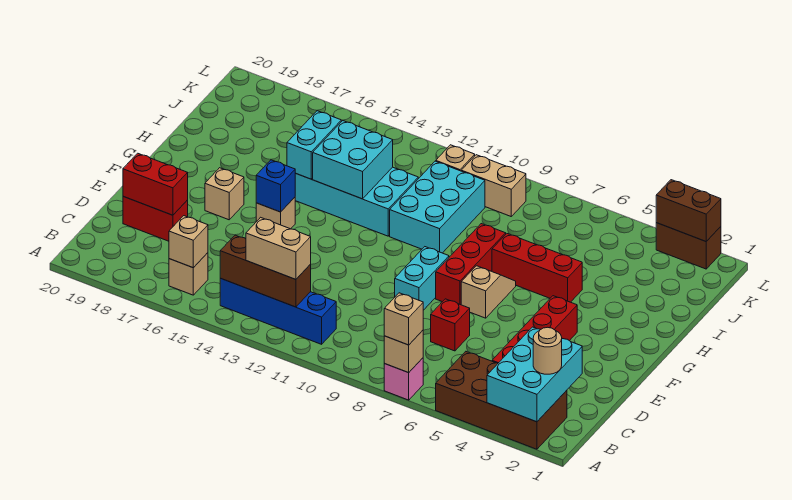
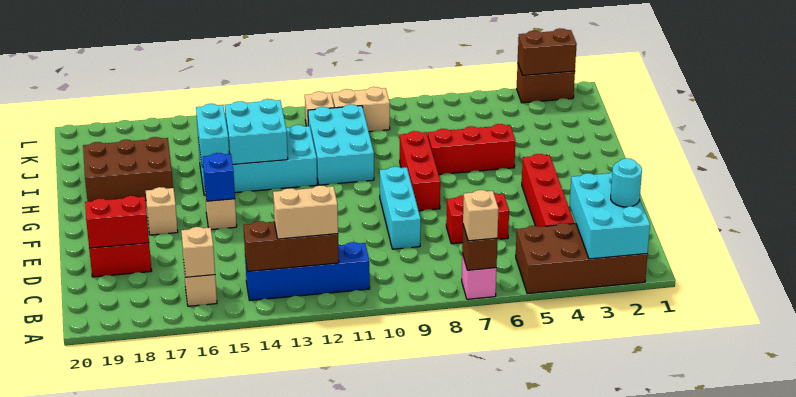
tan brick A7 level 2 -> brown brick A7 level 2
tan round brick B2 level 3 -> cyan round brick B2 level 3
red brick D7 level 1 -> red brick D6:D7 level 1
cyan brick E9:F9 level 1 -> cyan brick D9:F9 level 1
tan slope F7:G7 level 1 top F -> none
none -> brown brick H17:I19 level 1

